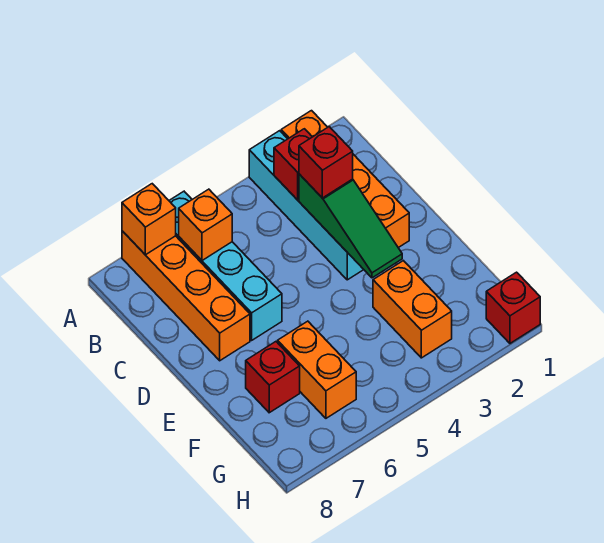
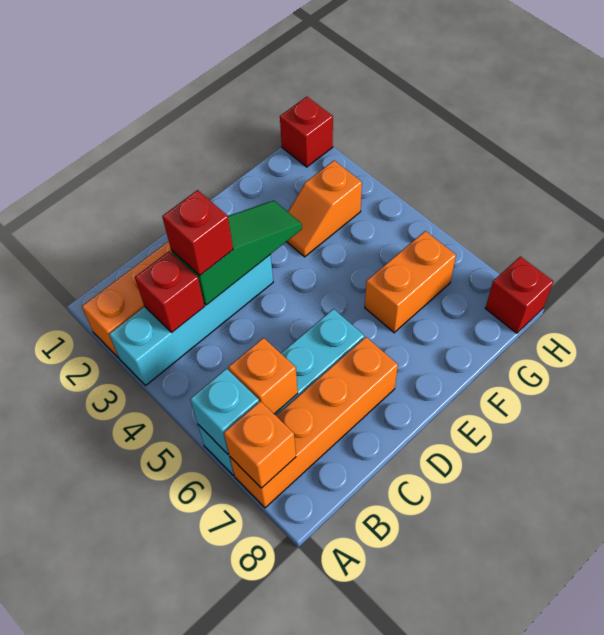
none -> cyan brick A6 level 2
orange brick F3:G3 level 1 -> orange slope F3:G3 level 1 top G
red brick F7 level 1 -> red brick H8 level 1

